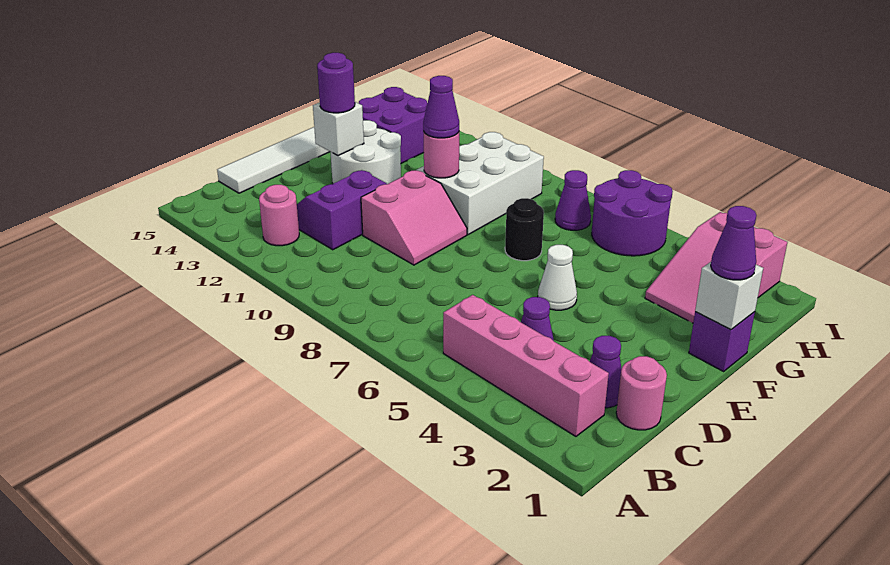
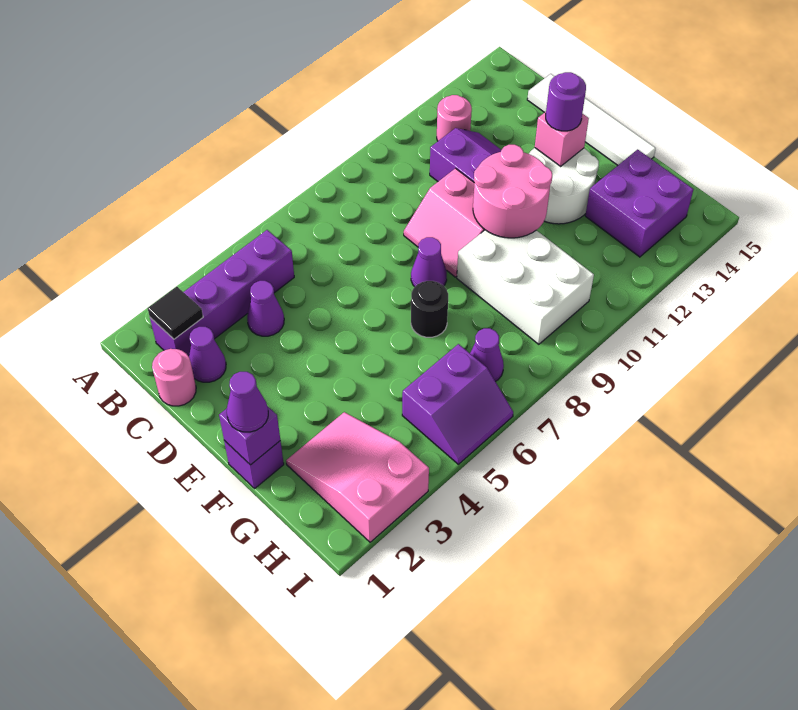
pink brick B2:B5 level 1 -> purple brick B2:B5 level 1
none -> black tile B2 level 2
white cone E5 level 1 -> none
white brick E13 level 2 -> pink brick E13 level 2
white brick F1 level 2 -> purple brick F1 level 2
pink round brick F10 level 2 -> pink round brick E10:F11 level 2
purple cone F10 level 3 -> purple cone E8 level 1
purple round brick H5:I6 level 1 -> purple slope H5:I6 level 1 top H

